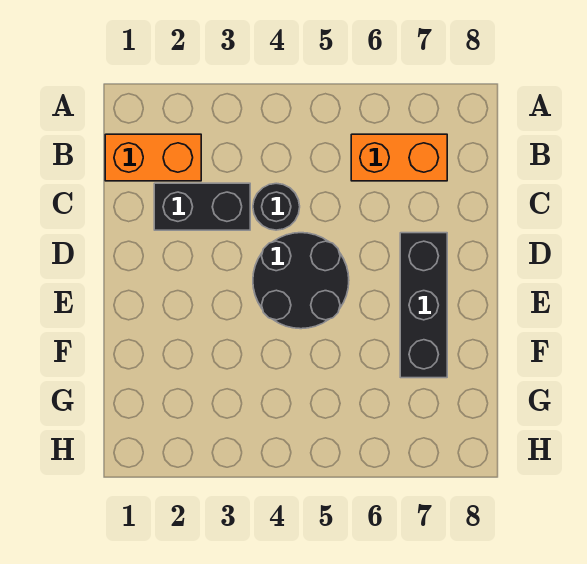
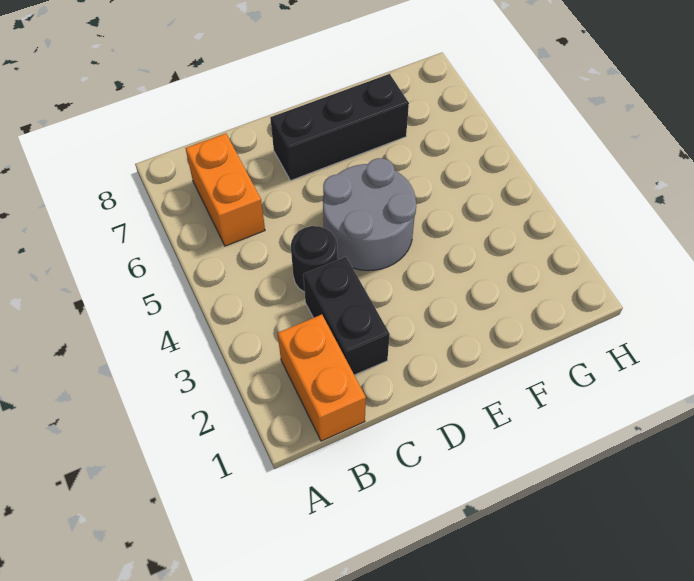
black round brick D4:E5 level 1 -> grey round brick D4:E5 level 1

